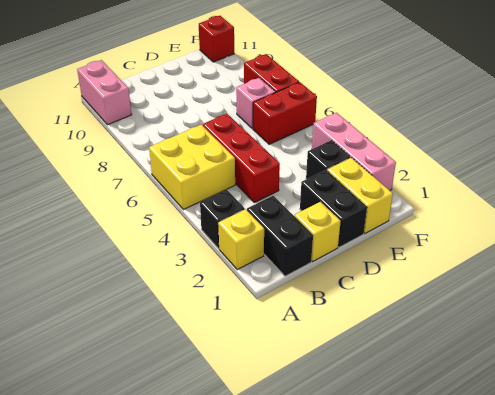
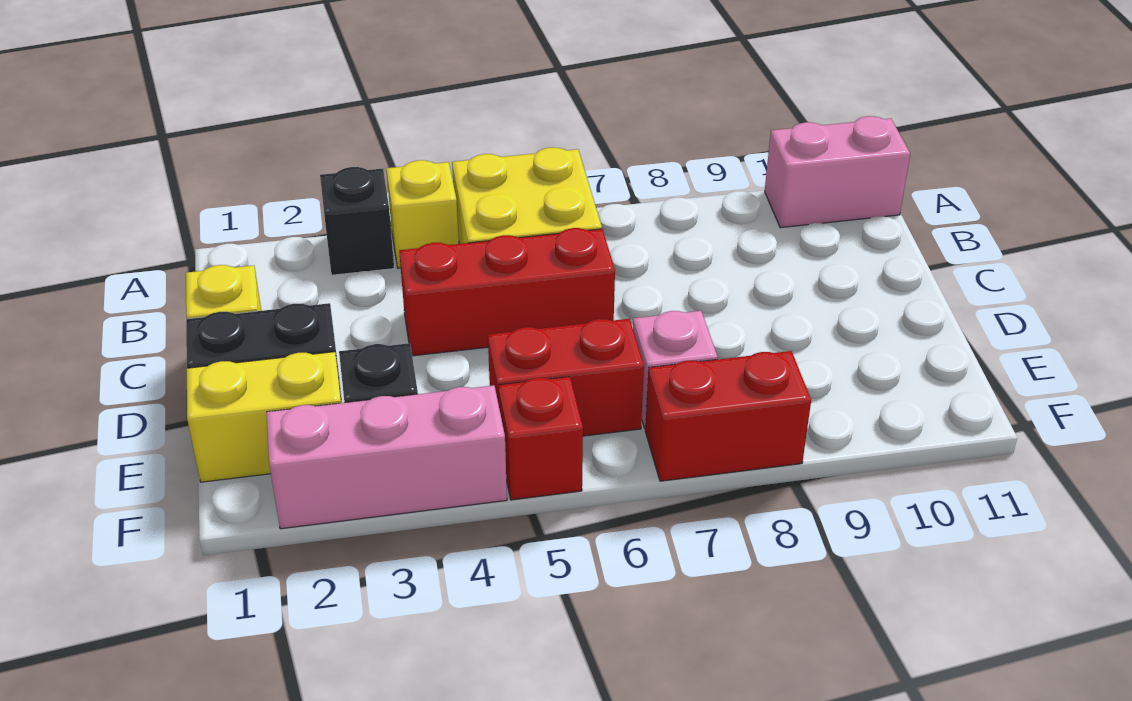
yellow brick A2 level 1 -> yellow brick A4 level 1
black brick B1:B2 level 1 -> none
red brick E6:F6 level 1 -> red brick E5:E6 level 1
red brick F11 level 1 -> red brick F5 level 1

